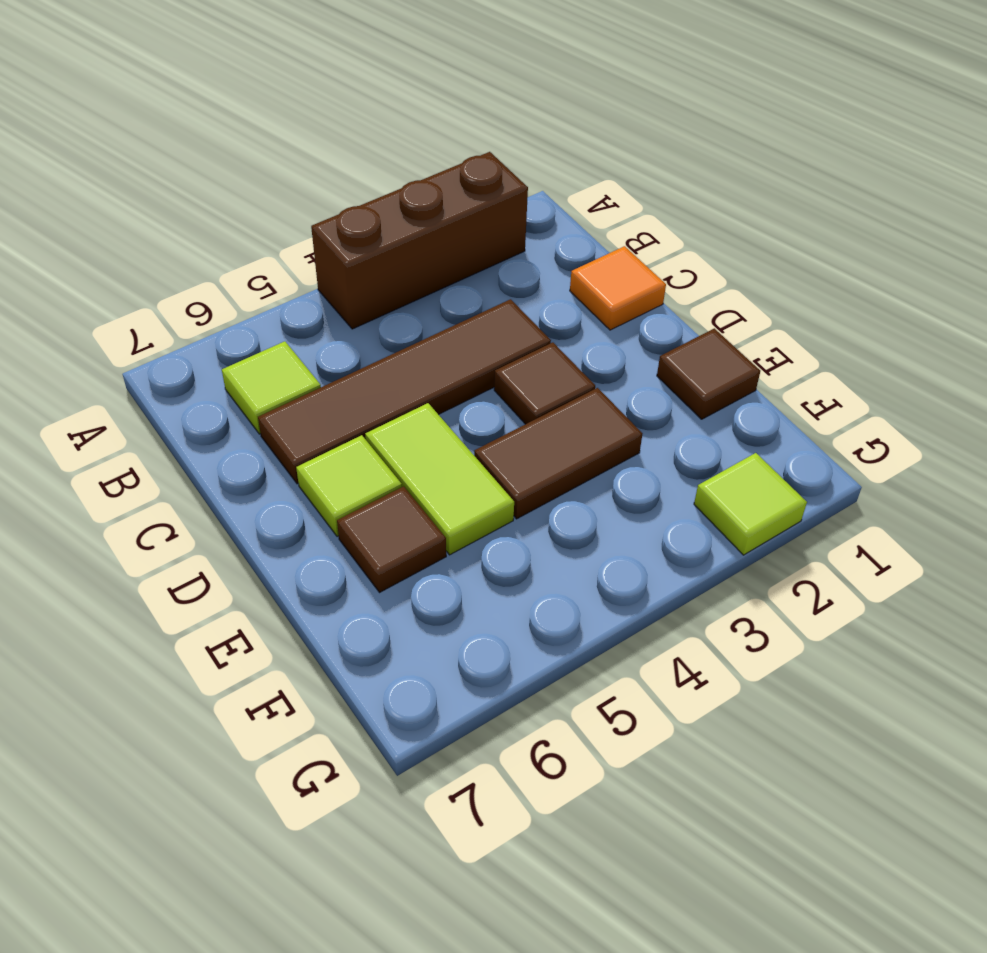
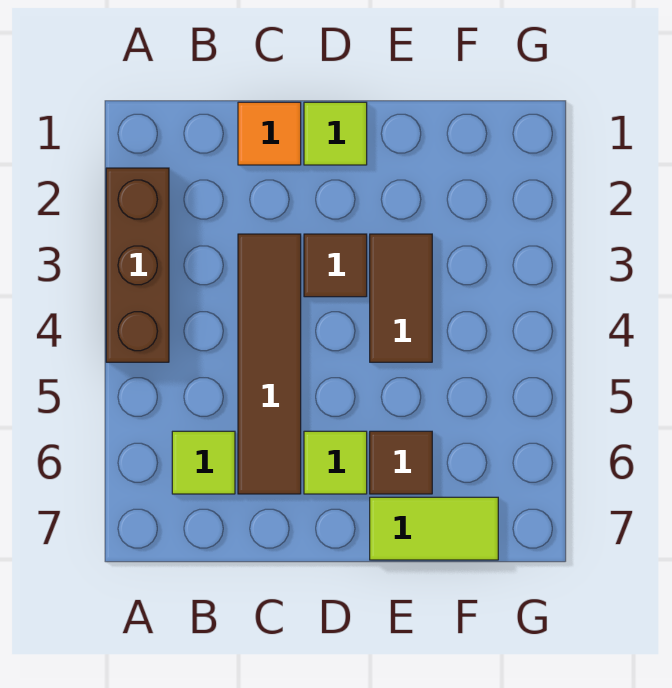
lime tile D5:E5 level 1 -> lime tile E7:F7 level 1
brown tile E1 level 1 -> none
lime tile G2 level 1 -> lime tile D1 level 1

